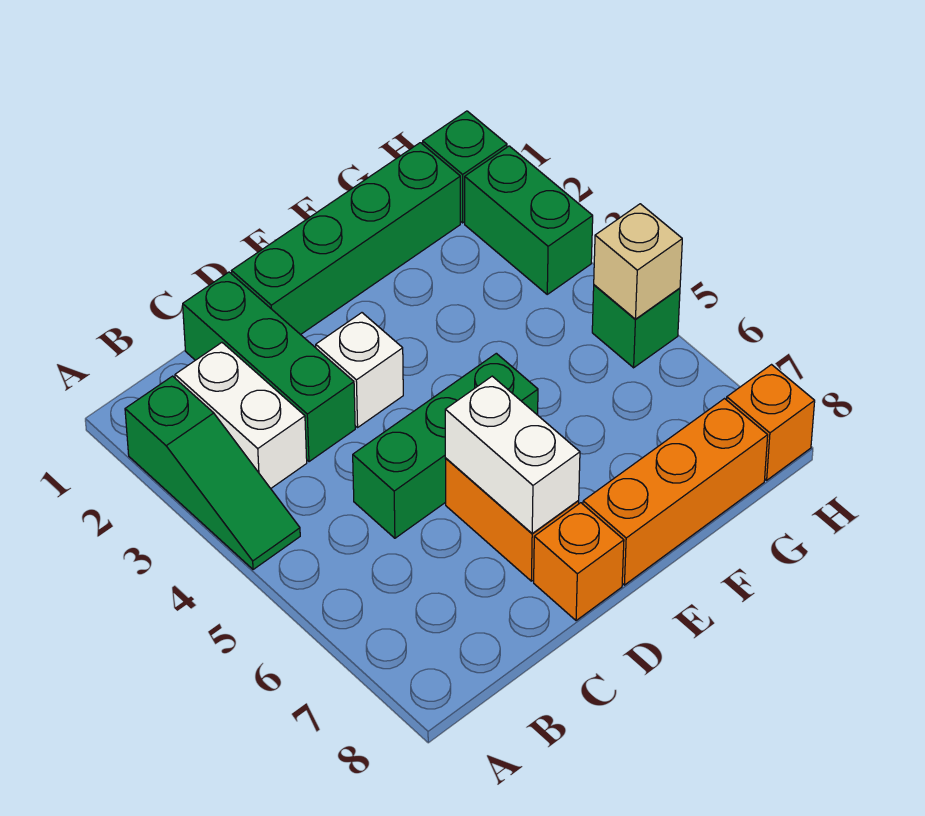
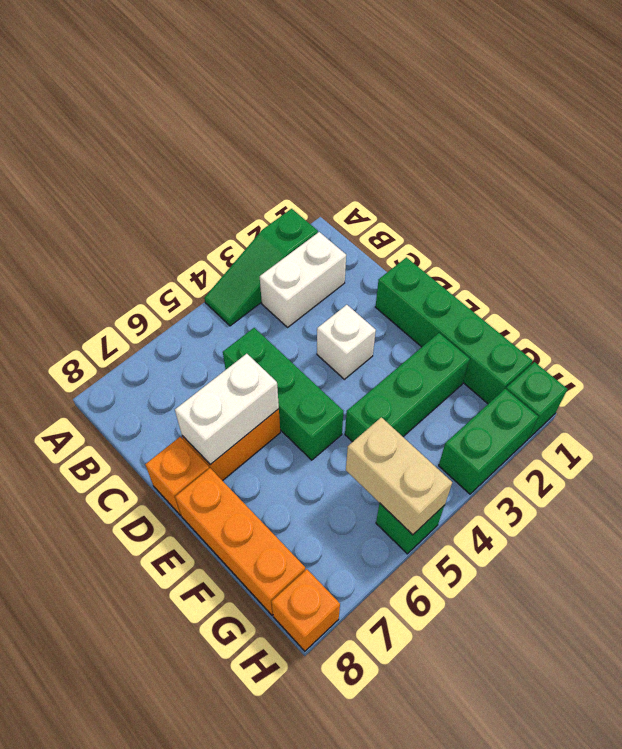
green brick C1:C3 level 1 -> green brick F2:F4 level 1
tan brick H5 level 2 -> tan brick G5:H5 level 2

